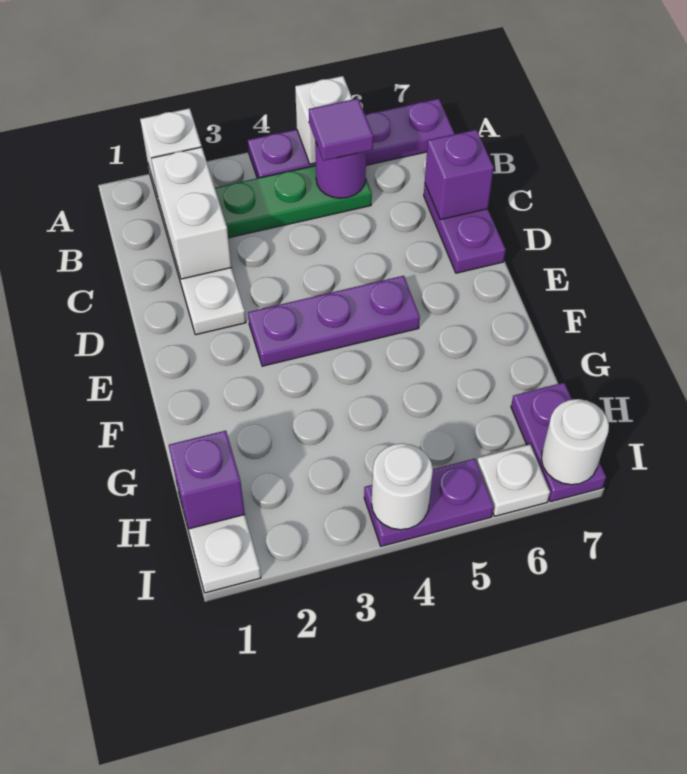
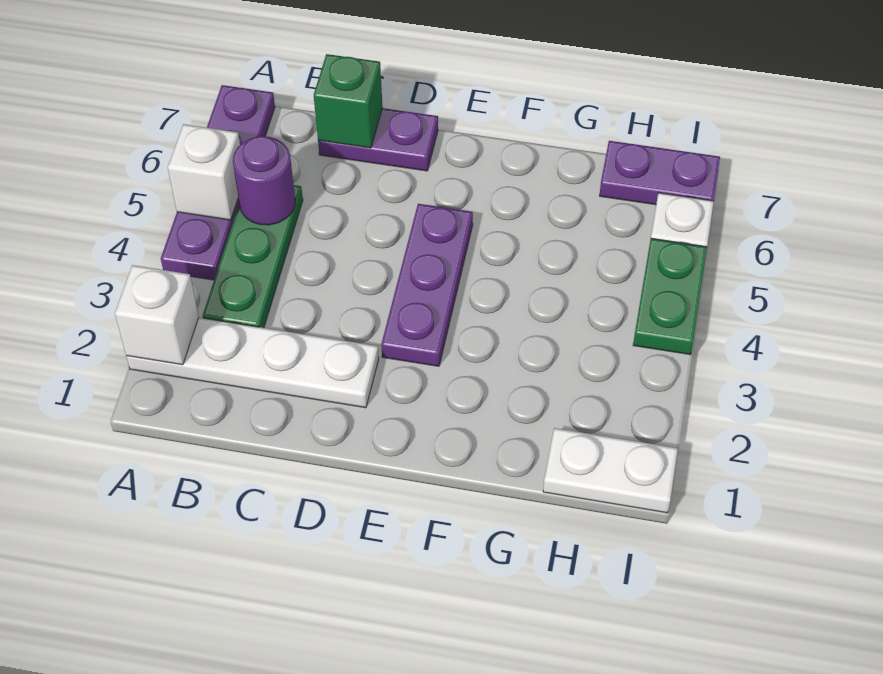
white brick B2:C2 level 2 -> none
purple tile B5 level 3 -> none
purple brick C7 level 2 -> green brick C7 level 2
purple brick H1 level 2 -> none
purple plate I4:I5 level 1 -> green plate I4:I5 level 1
white round brick I4 level 2 -> none
white round brick I7 level 2 -> none

